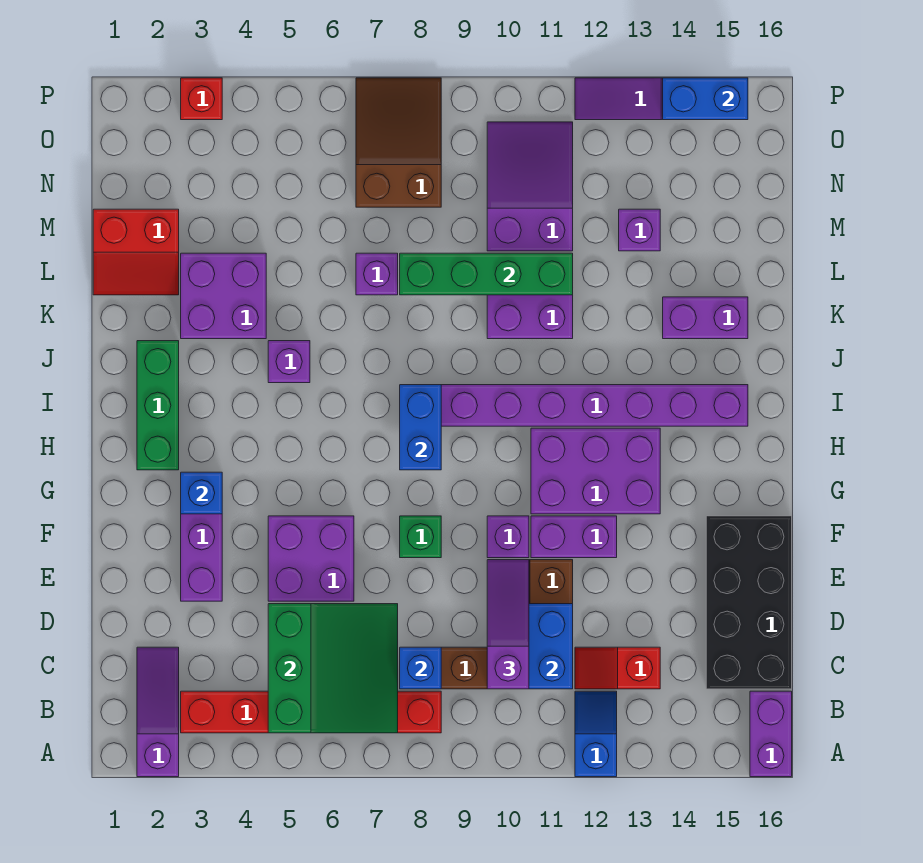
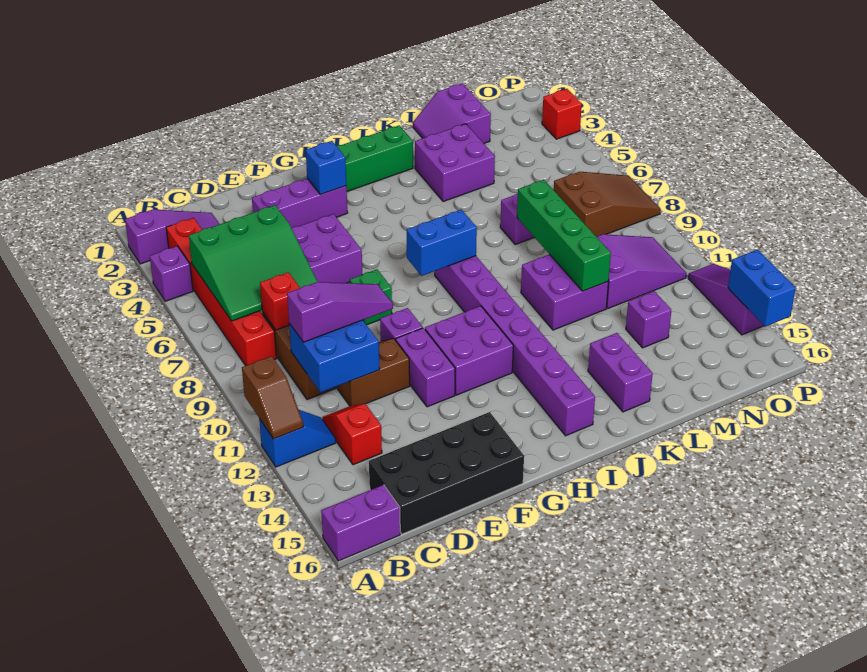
none -> brown slope A11:A12 level 2 top 11
blue brick C8 level 2 -> red brick C8 level 2
purple brick G11:H13 level 1 -> purple brick G11:H12 level 1
purple brick J5 level 1 -> purple brick A4 level 1
red slope L1:M2 level 1 top M -> purple slope L1:M2 level 1 top M

